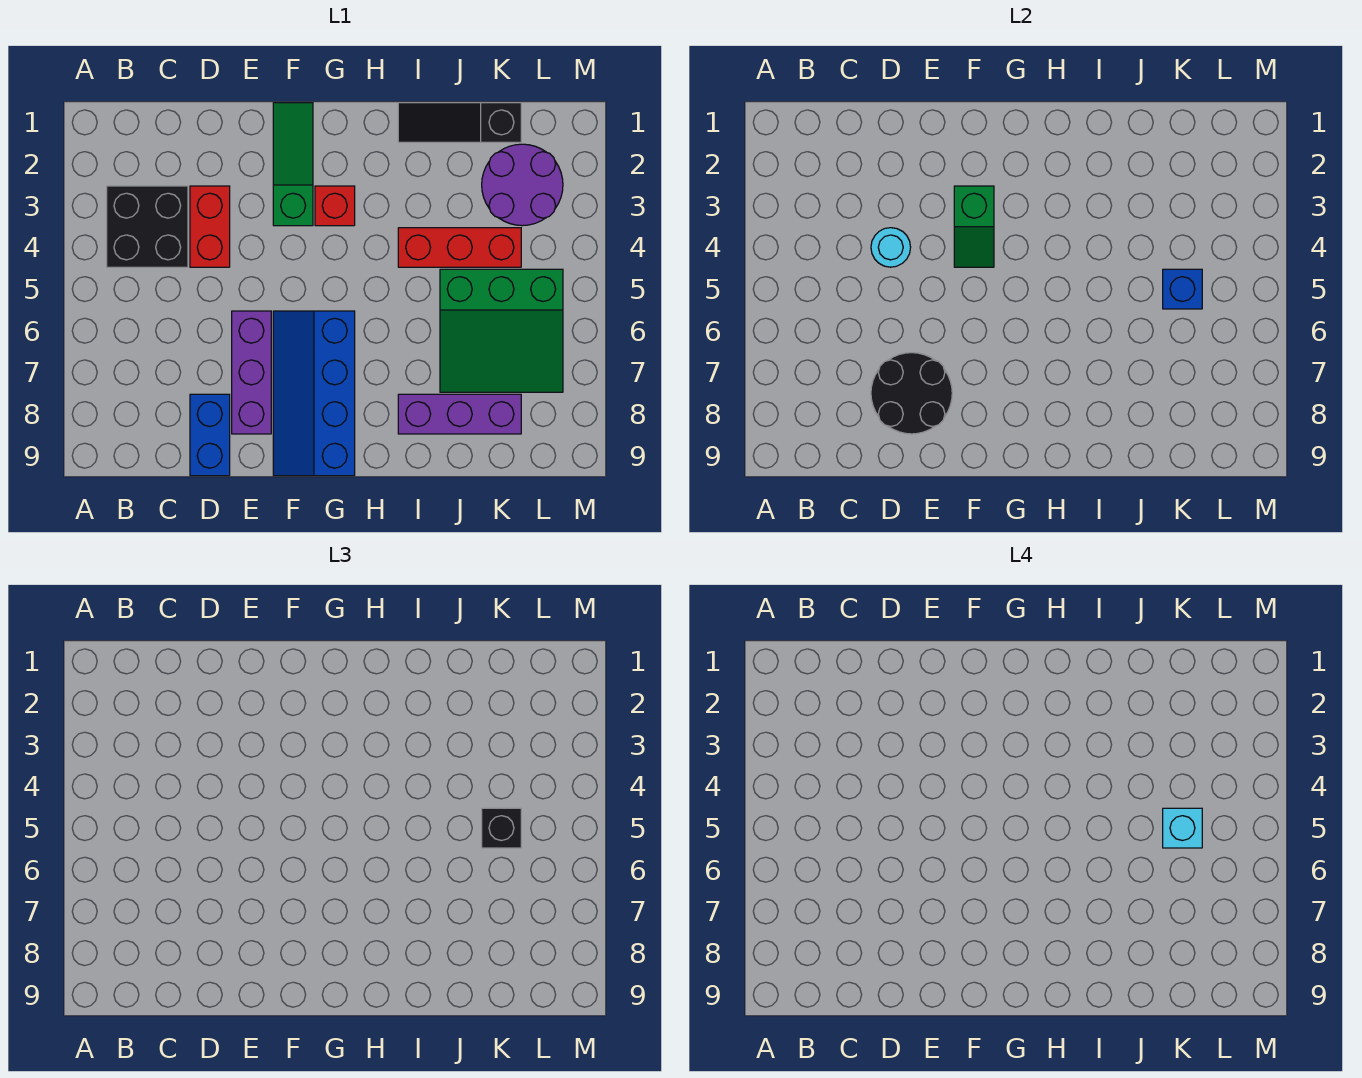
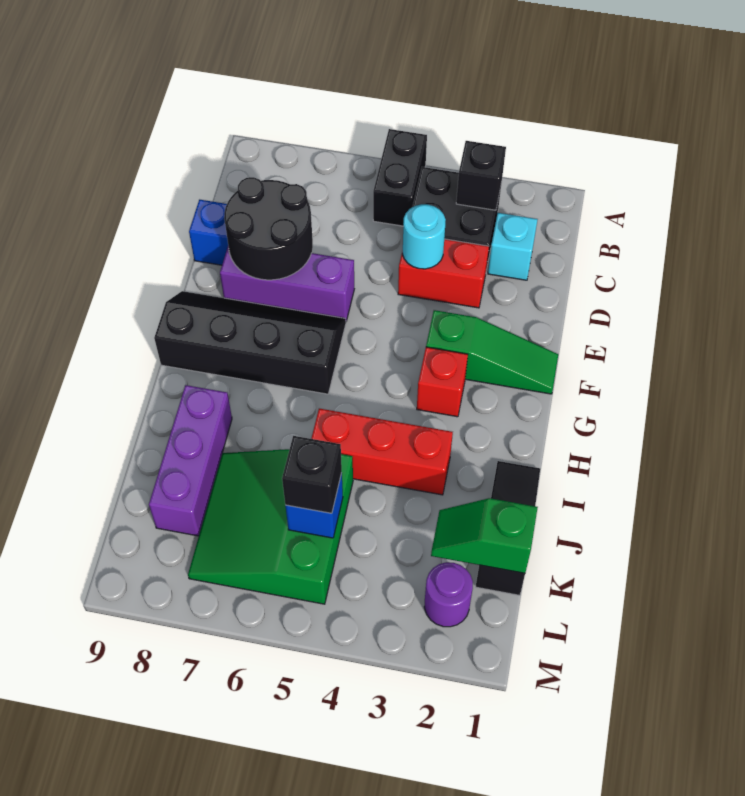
none -> black brick A5:B5 level 1
none -> black brick B3 level 2
green slope F3:F4 level 2 top 3 -> green slope K1:K2 level 2 top 1
blue slope F6:G9 level 1 top G -> black slope F6:G9 level 1 top G
red brick I4:K4 level 1 -> red brick I3:I5 level 1
purple round brick K2:L3 level 1 -> purple round brick L2 level 1
cyan brick K5 level 4 -> cyan brick C2 level 1

